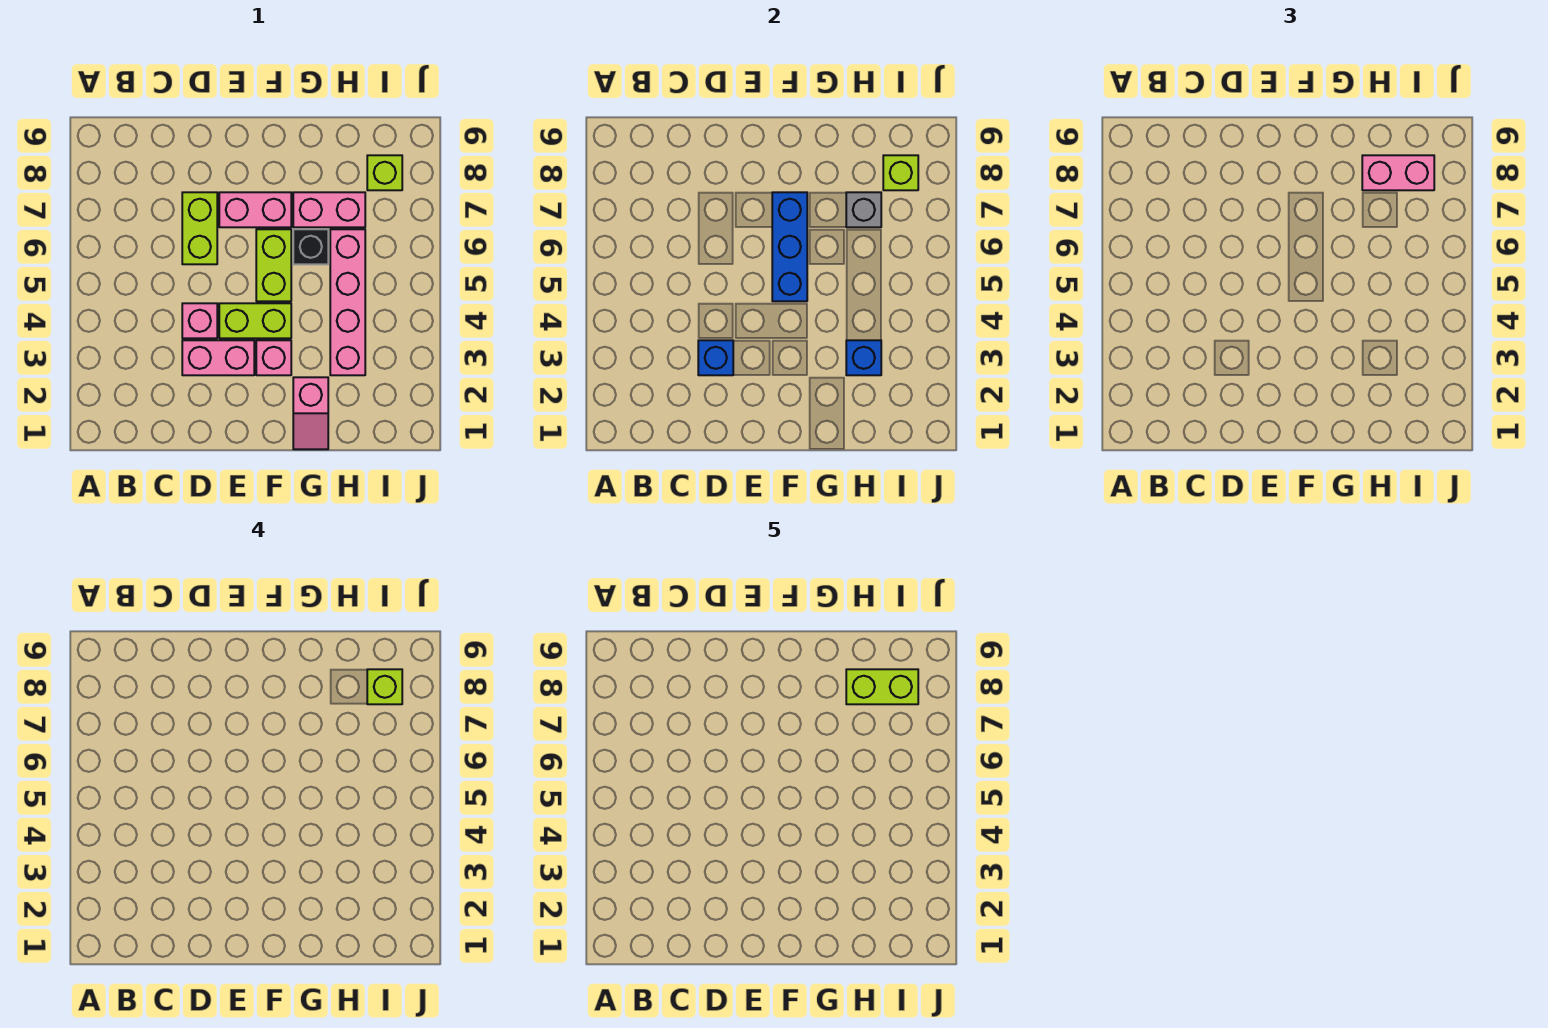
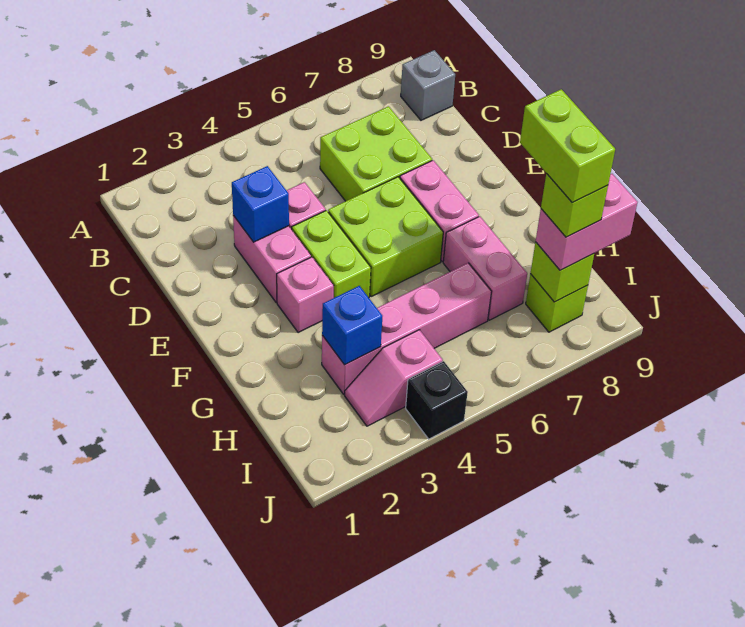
lime brick D6:D7 level 1 -> lime brick C6:D7 level 1
lime brick F5:F6 level 1 -> lime brick E5:F6 level 1
blue brick F5:F7 level 2 -> none
pink slope G1:G2 level 1 top 2 -> pink slope I3:I4 level 1 top 4
black brick G6 level 1 -> black brick J4 level 1
grey brick H7 level 2 -> grey brick B9 level 1
pink brick H8:I8 level 3 -> pink brick I8:I9 level 3

